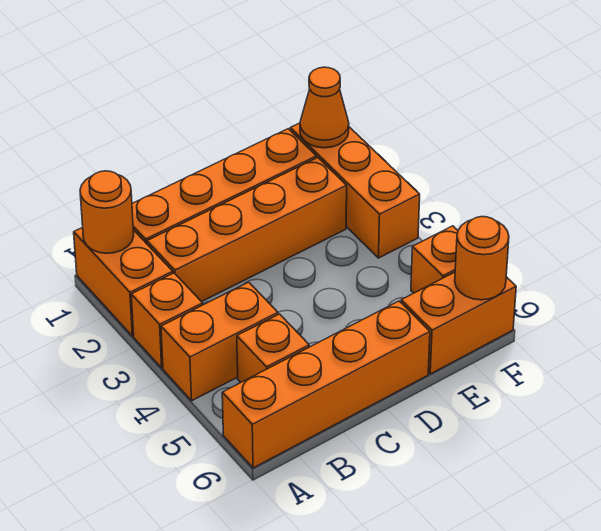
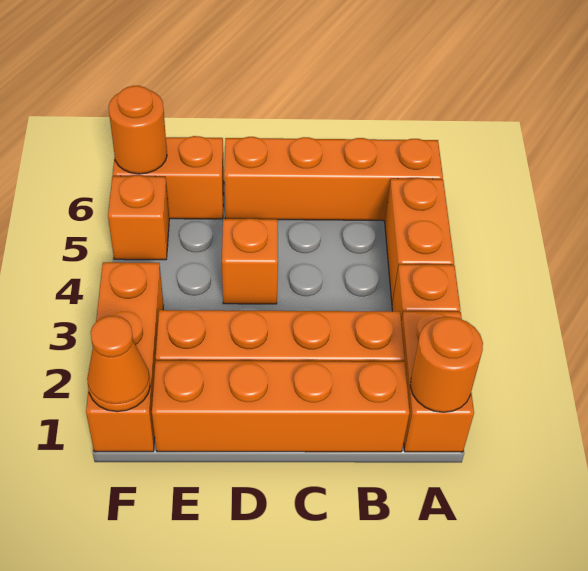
orange brick A4:B4 level 1 -> orange brick A4:A5 level 1
orange brick B5 level 1 -> orange brick D4 level 1

